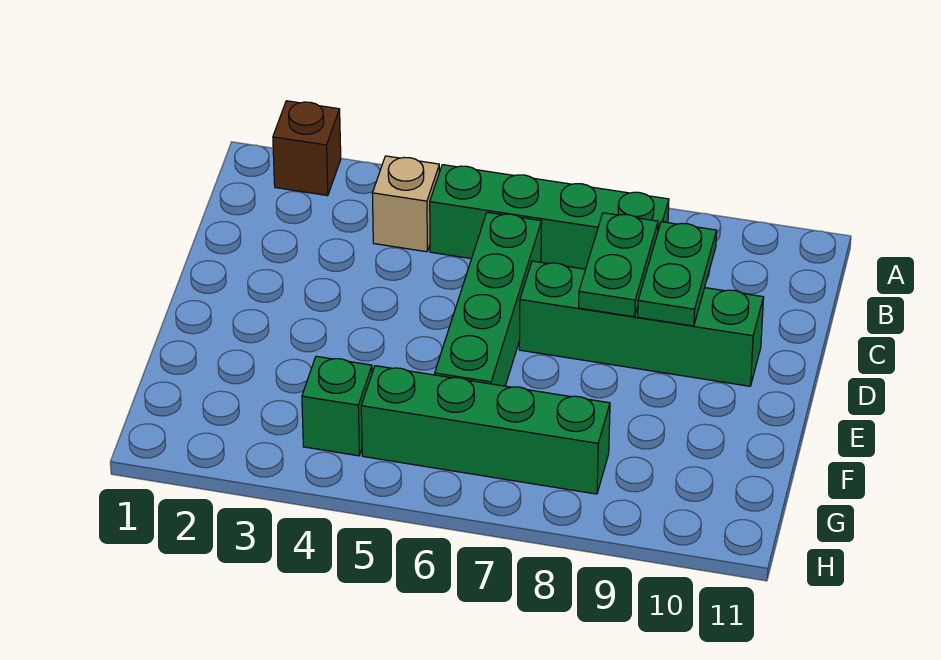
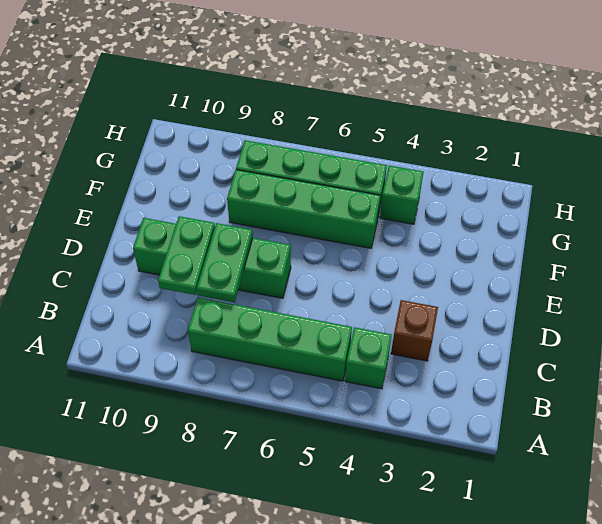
brown brick A2 level 1 -> brown brick C3 level 1
tan brick B4 level 1 -> green brick B4 level 1
green brick C6:F6 level 1 -> green brick F5:F8 level 1

